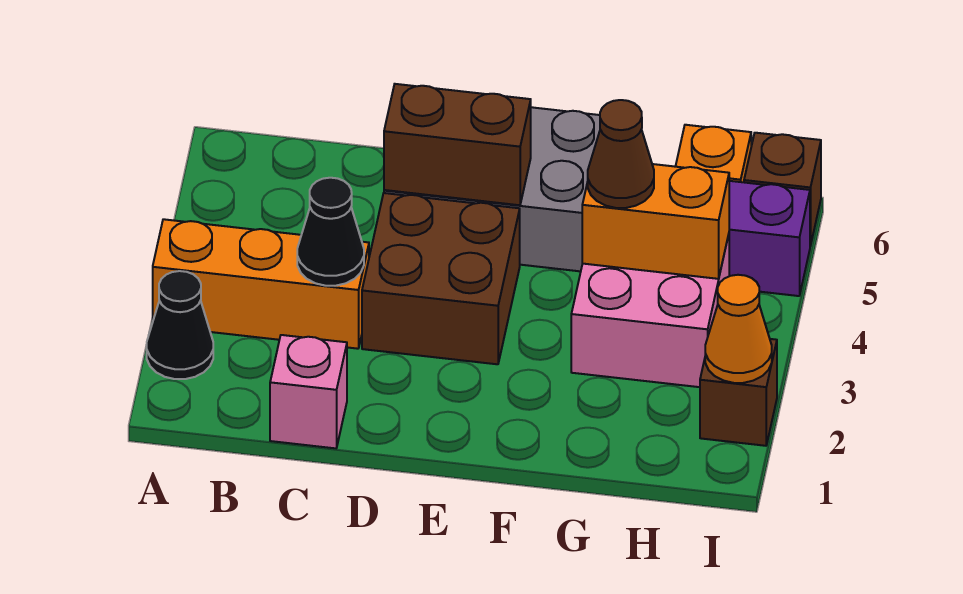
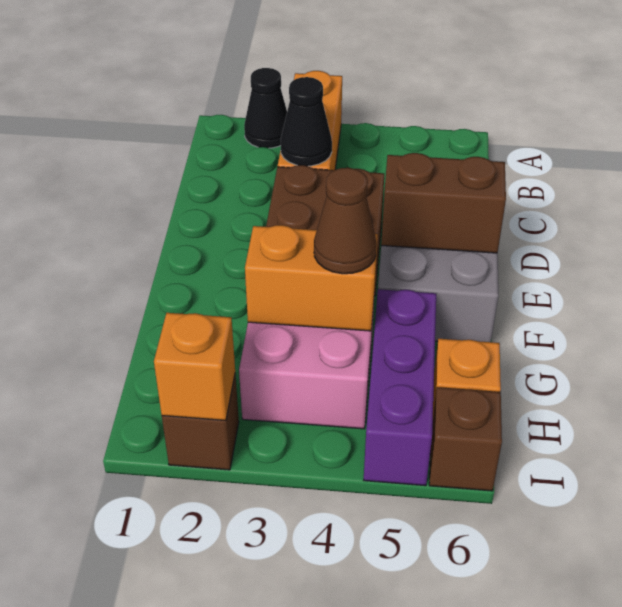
pink brick C1 level 1 -> none
brown brick D5:E5 level 2 -> brown brick E5:E6 level 2
orange brick G4:H4 level 2 -> orange brick G3:G4 level 2
orange cone I2 level 2 -> orange brick I2 level 2

